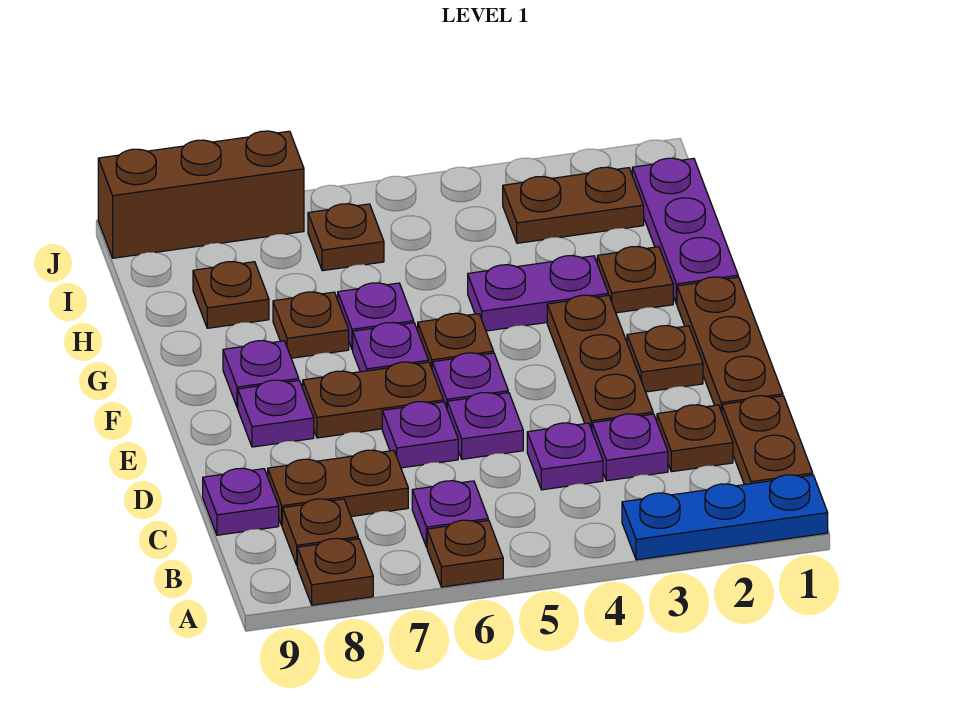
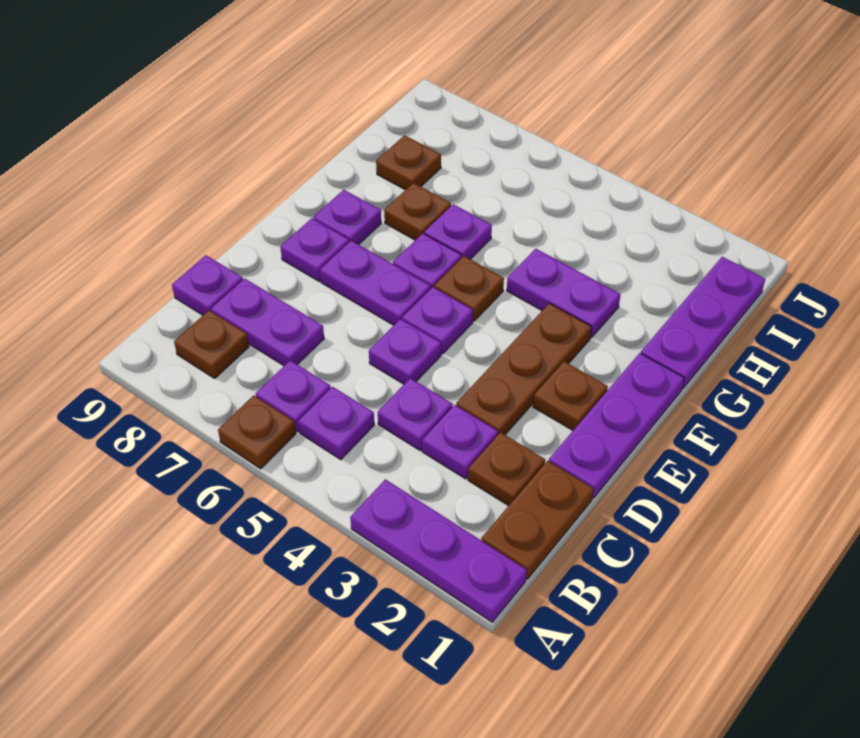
blue plate A1:A3 level 1 -> purple plate A1:A3 level 1
brown plate A8 level 1 -> none
brown plate C7:C8 level 1 -> purple plate C7:C8 level 1
brown plate D1:F1 level 1 -> purple plate D1:F1 level 1
purple plate D6 level 1 -> purple plate B5 level 1
brown plate E6:E7 level 1 -> purple plate E6:E7 level 1
brown plate G2 level 1 -> none
brown plate I2:I3 level 1 -> none
brown plate I6 level 1 -> none
brown brick J7:J9 level 1 -> none

